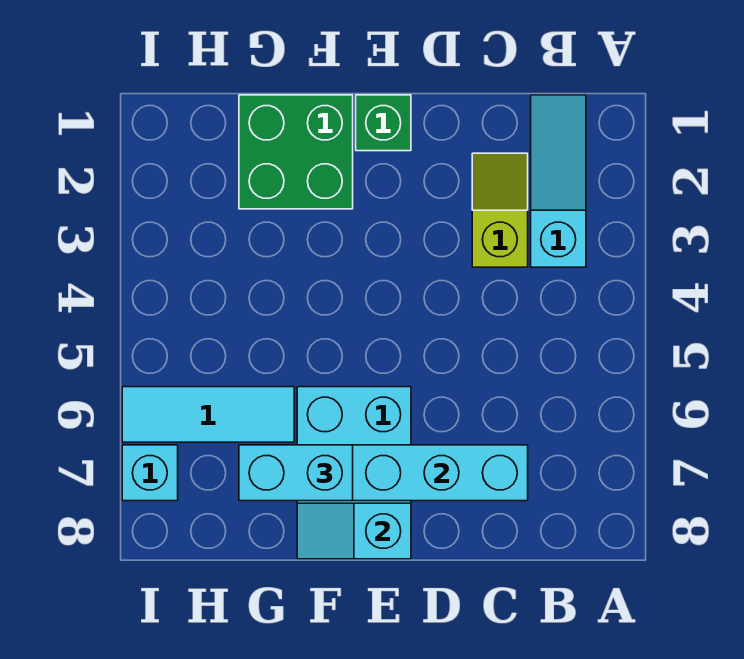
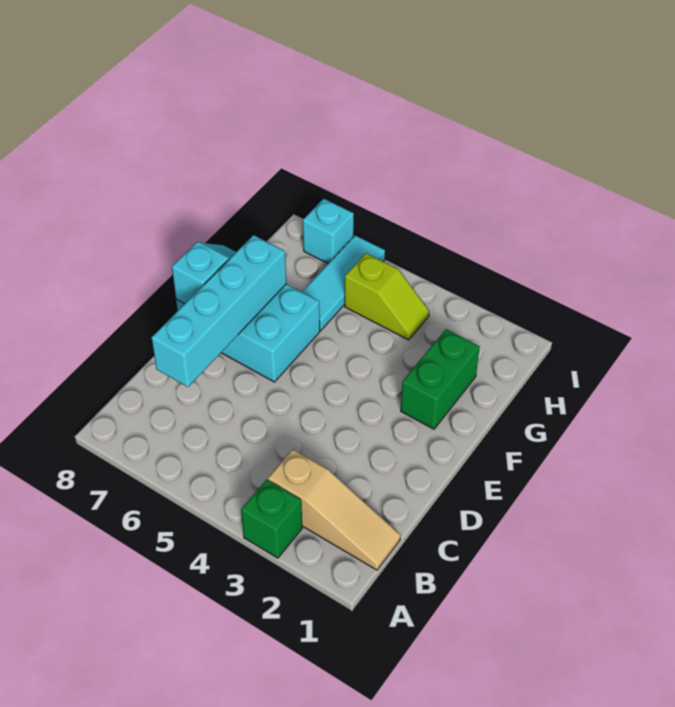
cyan slope B1:B3 level 1 top 3 -> tan slope B1:B3 level 1 top 3
lime slope C2:C3 level 1 top 3 -> lime slope H4:H5 level 1 top 5
green brick E1 level 1 -> green brick A3 level 1
green brick F1:G2 level 1 -> green brick F2:G2 level 1
cyan brick F7:G7 level 3 -> none

